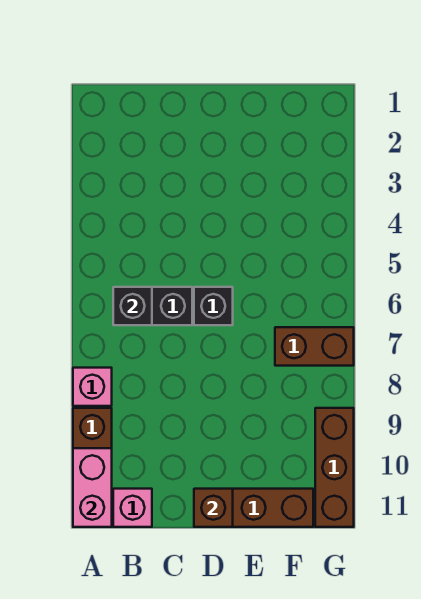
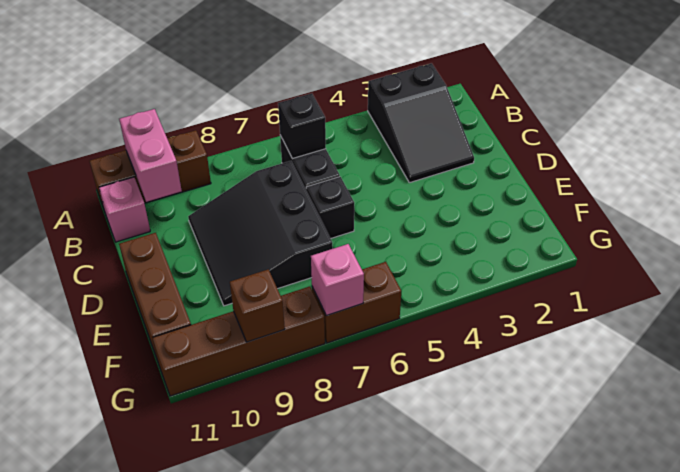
none -> black slope A2:C3 level 1 top A
pink brick A8 level 1 -> pink brick G7 level 2
pink brick A10:A11 level 2 -> pink brick A10:B10 level 2
none -> black slope C7:E9 level 1 top 7
brown brick D11 level 2 -> brown brick G9 level 2
brown brick F7:G7 level 1 -> brown brick G6:G7 level 1
brown brick G9:G11 level 1 -> brown brick G8:G11 level 1

